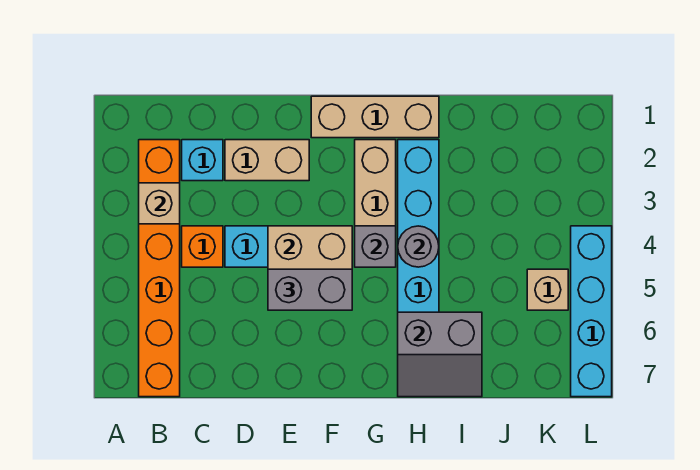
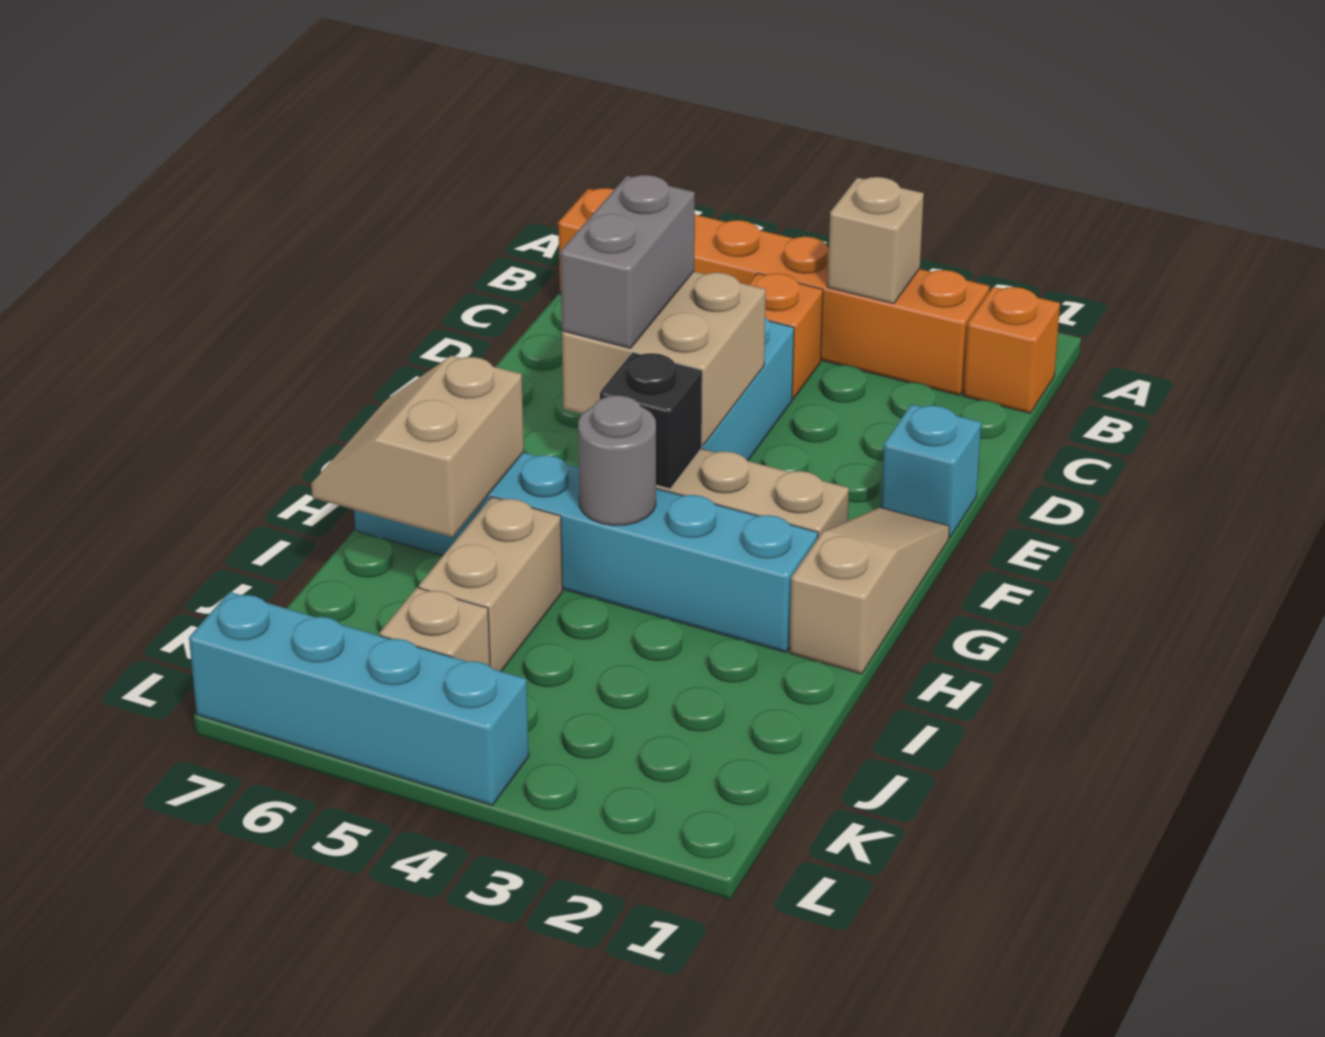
none -> orange brick B1 level 1
cyan brick C2 level 1 -> cyan brick E1 level 1
tan brick D2:E2 level 1 -> tan brick I5:J5 level 1
tan brick F1:H1 level 1 -> tan slope F1:H1 level 1 top H
grey brick G4 level 2 -> black brick G4 level 2
grey slope H6:I7 level 2 top 6 -> tan slope H6:I7 level 2 top 6

